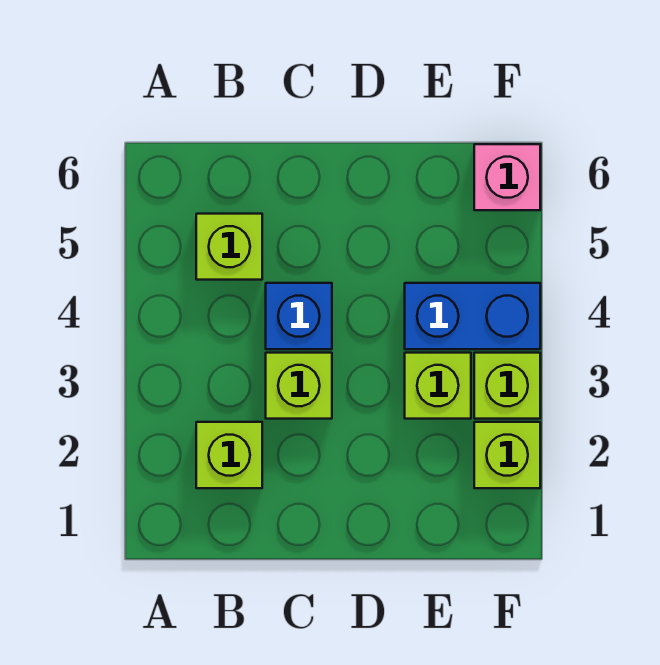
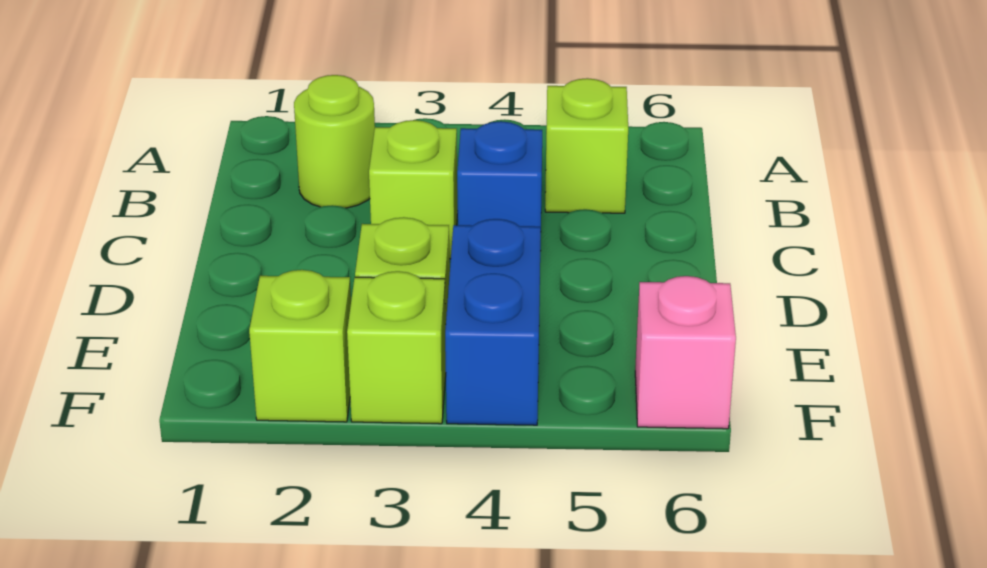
lime brick B2 level 1 -> lime round brick B2 level 1

